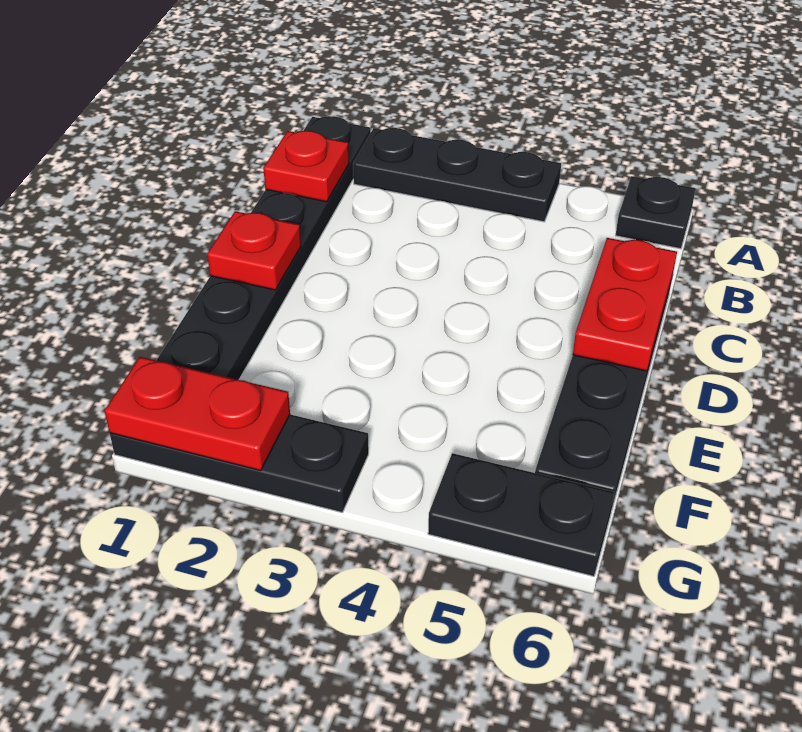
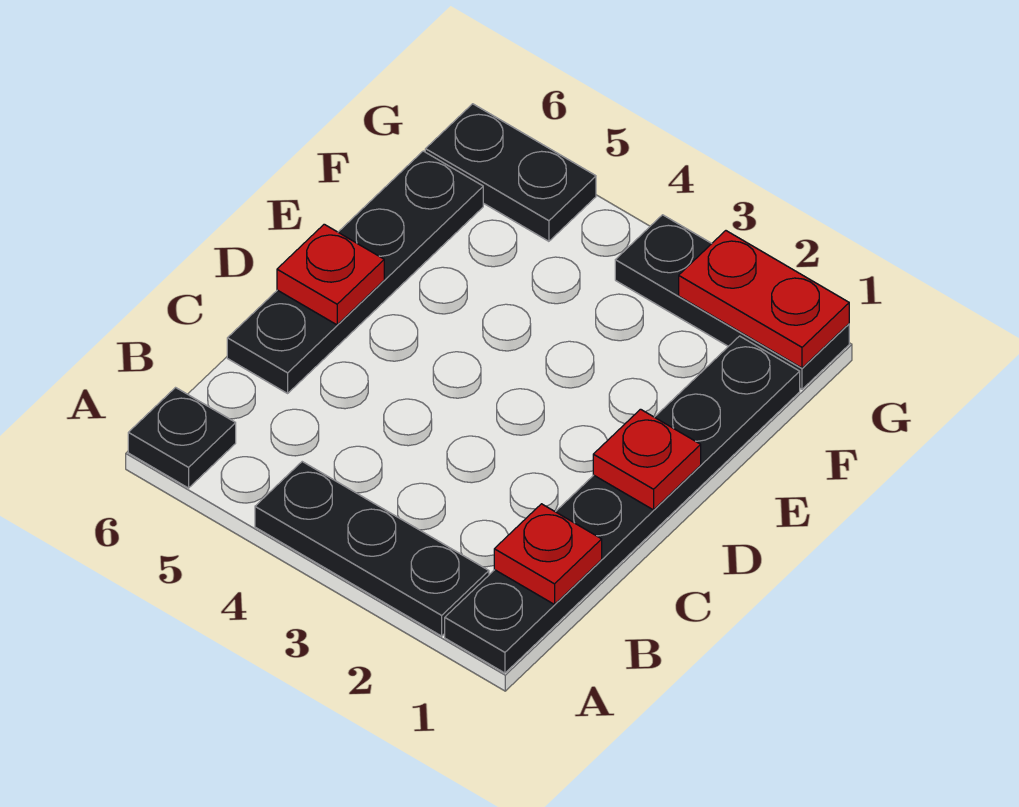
red plate C6:D6 level 2 -> red plate D6 level 2

